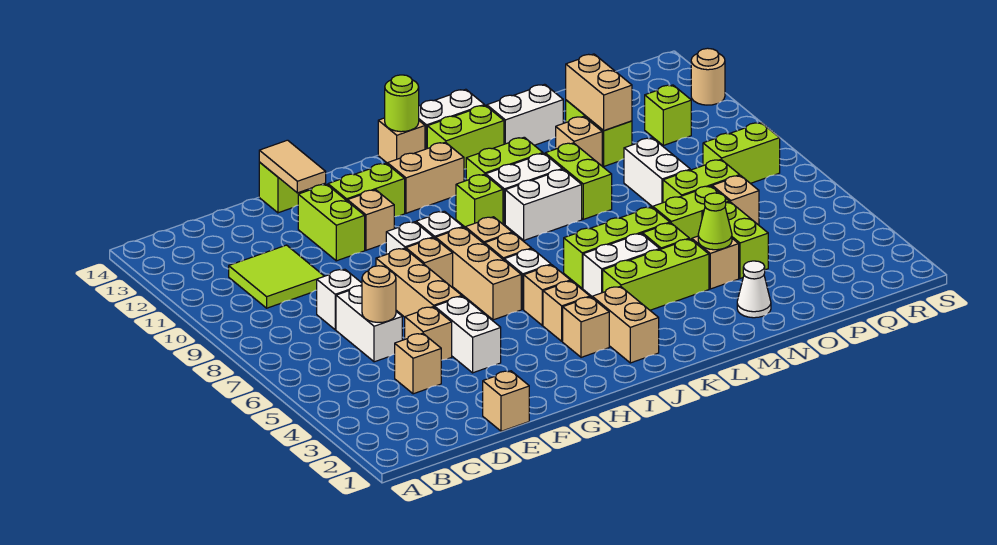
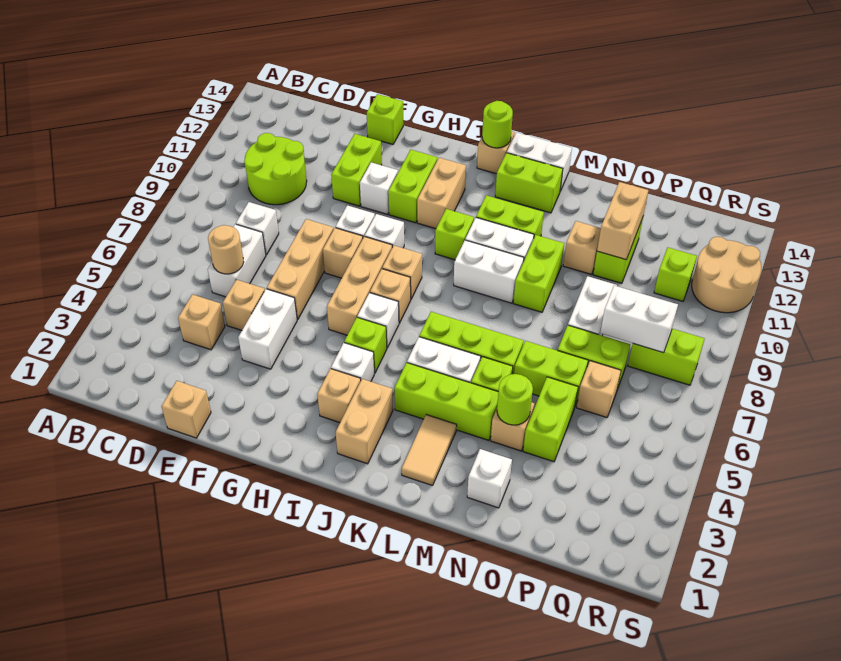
lime tile C10:D11 level 1 -> lime round brick C10:D11 level 1
tan tile F13:F14 level 2 -> tan tile L2:L3 level 1
tan brick G11 level 1 -> white brick G11 level 1
lime brick G12:H12 level 1 -> lime brick H11:H12 level 1
tan brick I4 level 1 -> white brick I4 level 1
tan brick I5 level 1 -> lime brick I5 level 1
tan brick I12:J12 level 1 -> tan brick I11:I12 level 1
white brick M13:N13 level 1 -> white brick P8:Q8 level 2
white cone N2 level 1 -> white brick N2 level 1
lime cone N4 level 2 -> lime round brick N4 level 2
tan round brick S12 level 1 -> tan round brick R11:S12 level 1

